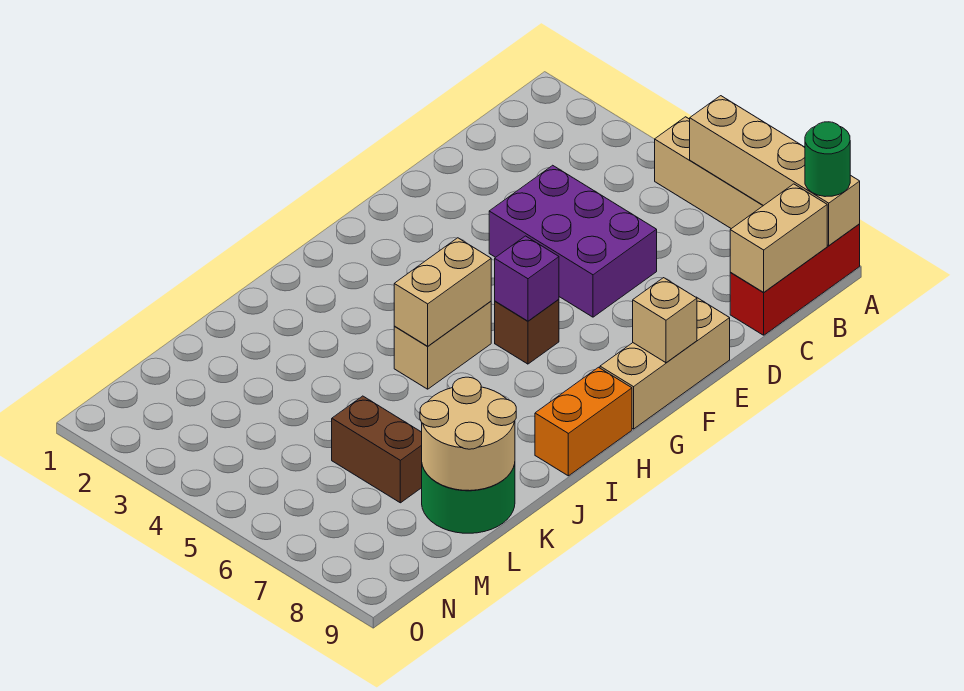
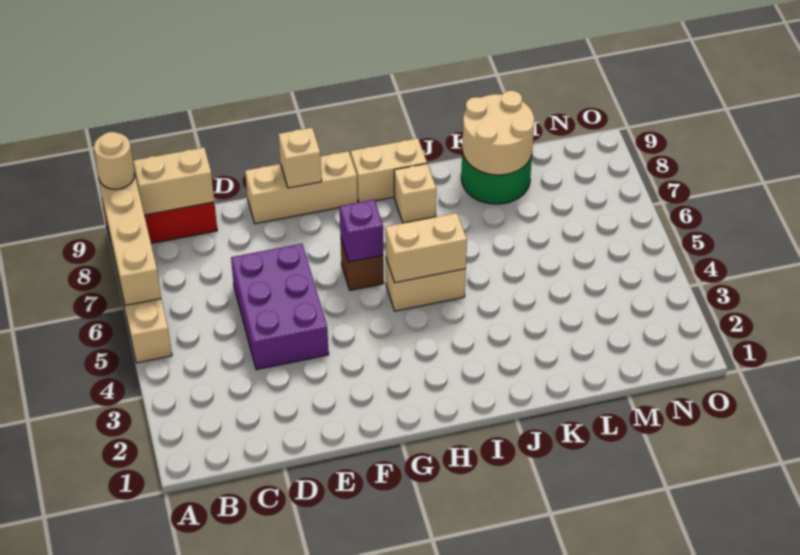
green round brick A9 level 3 -> tan round brick A9 level 3
orange brick H9:I9 level 1 -> tan brick H9:I9 level 1
none -> tan brick I8 level 1
brown brick L6:L7 level 1 -> none

